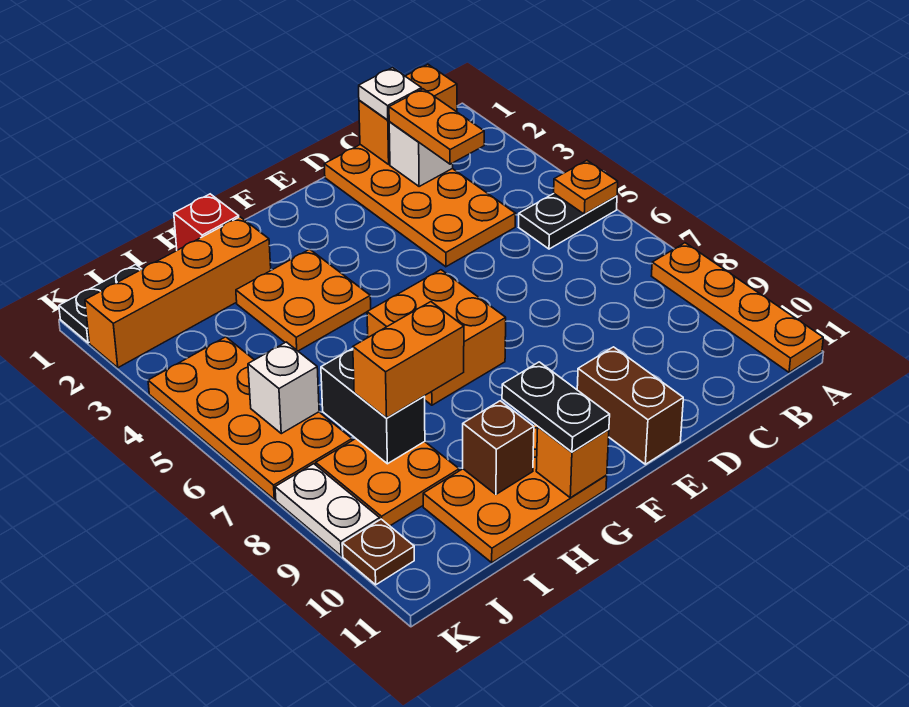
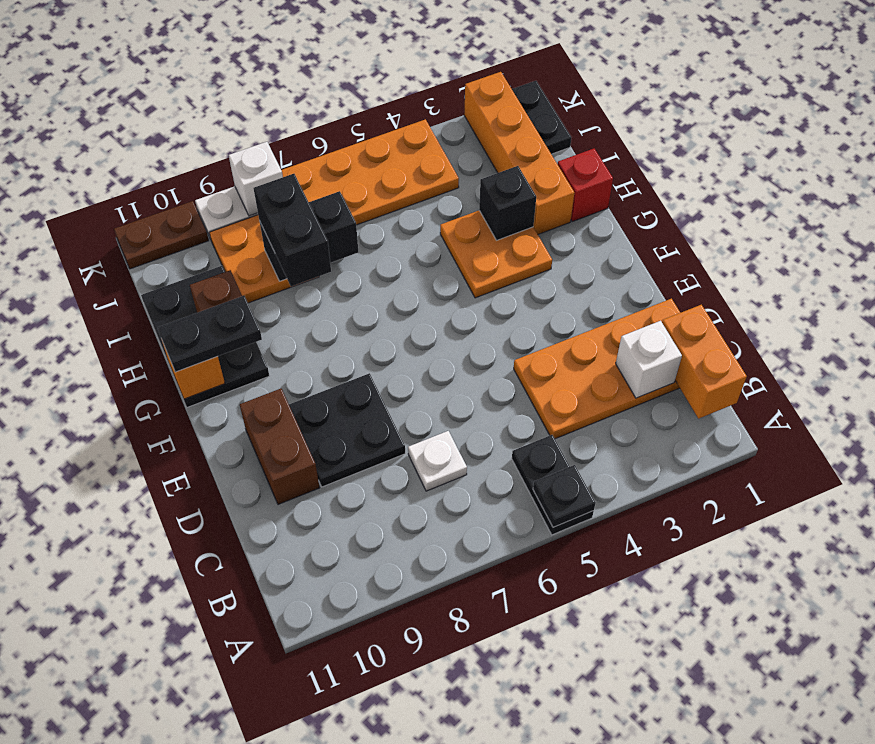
orange plate A5 level 2 -> black plate A5 level 2
orange plate A8:A11 level 1 -> none
white plate C1 level 3 -> white plate C7 level 1
orange plate C2:C3 level 3 -> none
none -> black plate D8:E9 level 1
brown brick E10:E11 level 1 -> brown brick D10:E10 level 1
orange brick F6:G7 level 1 -> none
orange plate G10:I11 level 1 -> black plate G10:I11 level 1
none -> black brick H3 level 2
orange brick H8:I8 level 3 -> black brick H8:I8 level 3
white brick J6 level 2 -> white brick K8 level 2
brown plate K10 level 1 -> brown plate K10:K11 level 1

